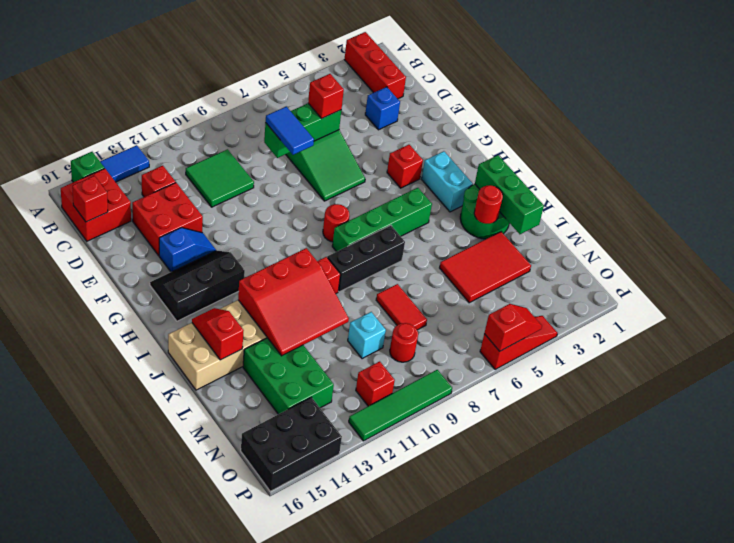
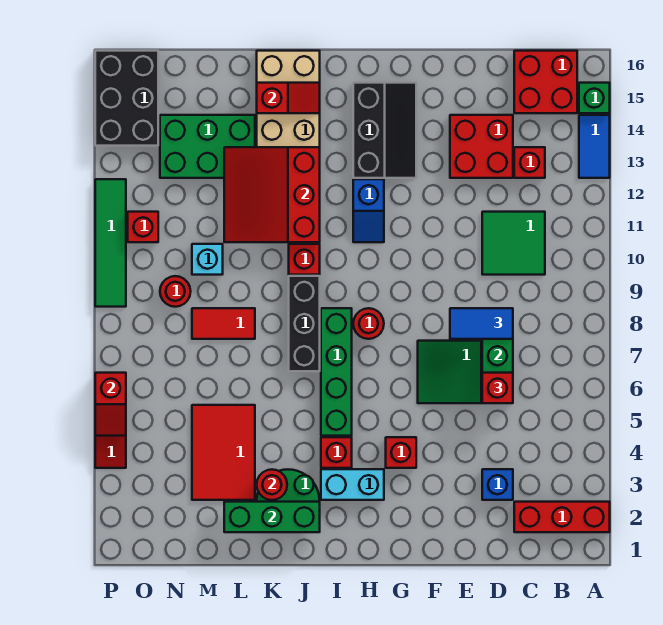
red brick C16 level 2 -> red brick I4 level 1
blue slope F13:F14 level 1 top 14 -> blue slope H11:H12 level 1 top 12

